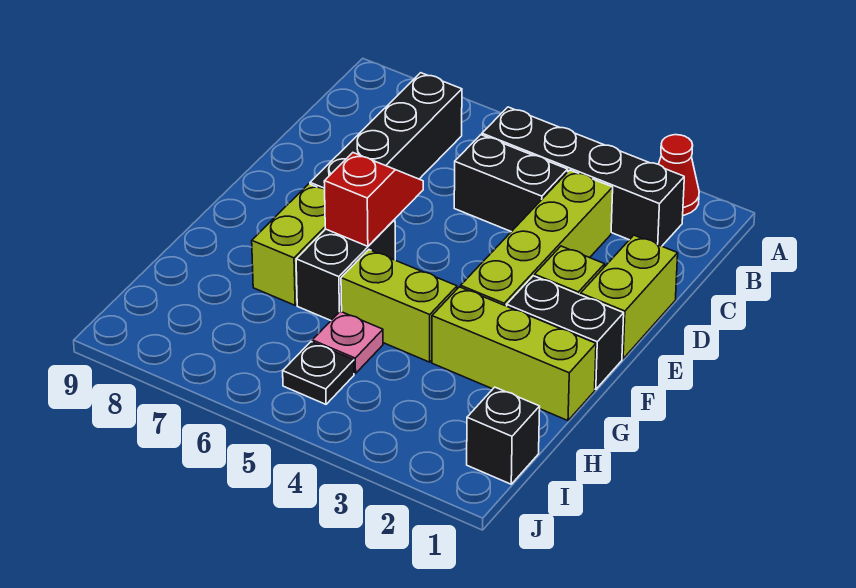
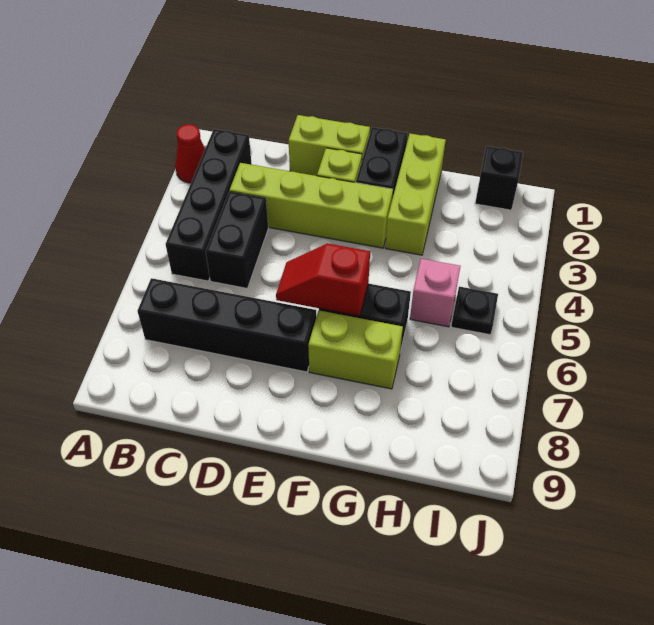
lime brick G4:G5 level 1 -> none
pink plate H5 level 1 -> pink brick H5 level 1

